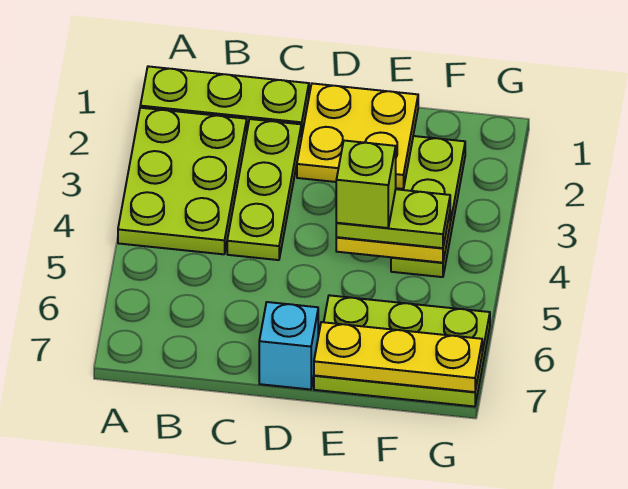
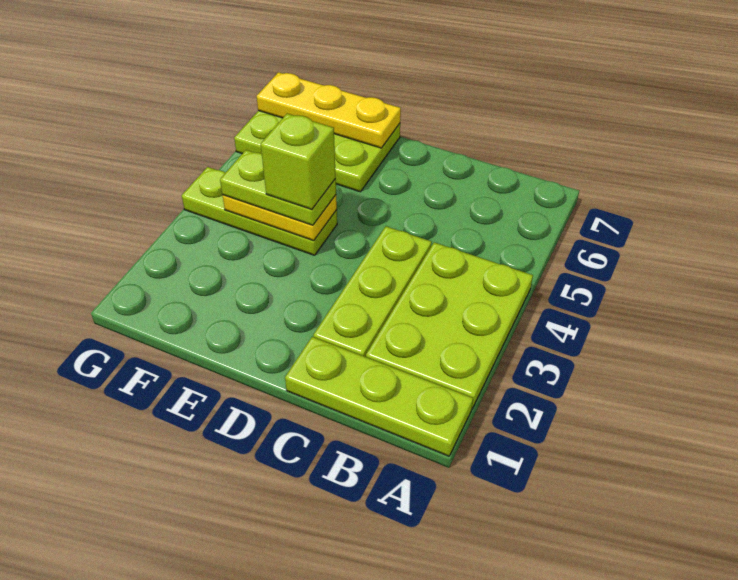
yellow plate D1:E2 level 1 -> none
cyan brick D7 level 1 -> none
lime plate F2:F4 level 1 -> lime plate E4:G4 level 1

